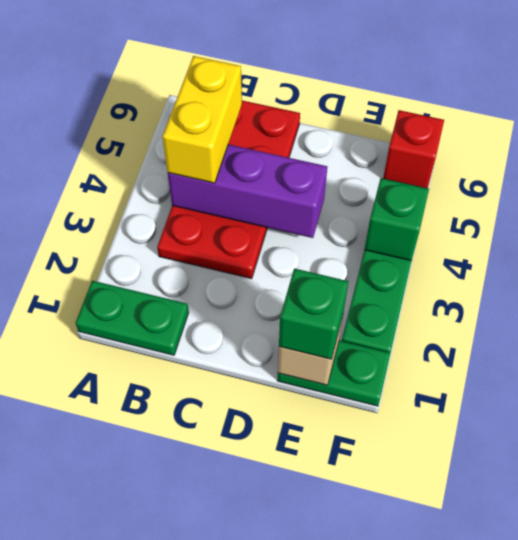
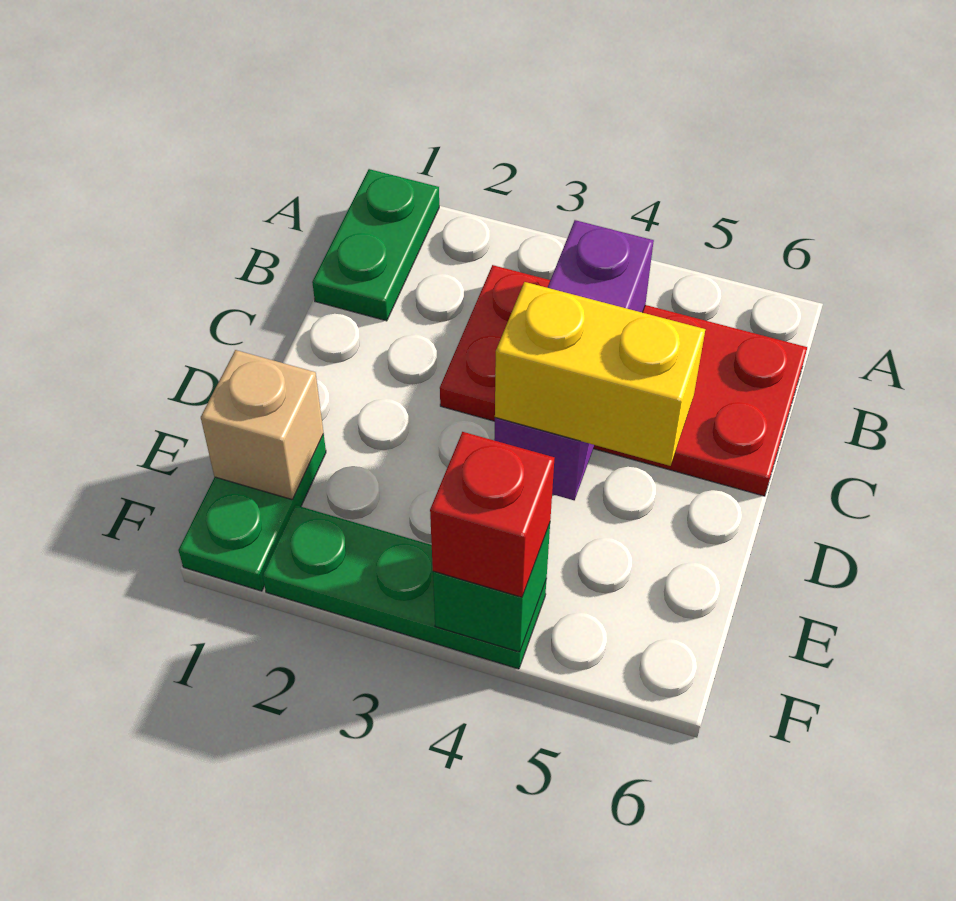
yellow brick B4:B5 level 3 -> yellow brick D4:D5 level 3
green brick E1 level 3 -> none
red brick F6 level 1 -> red brick F4 level 3

